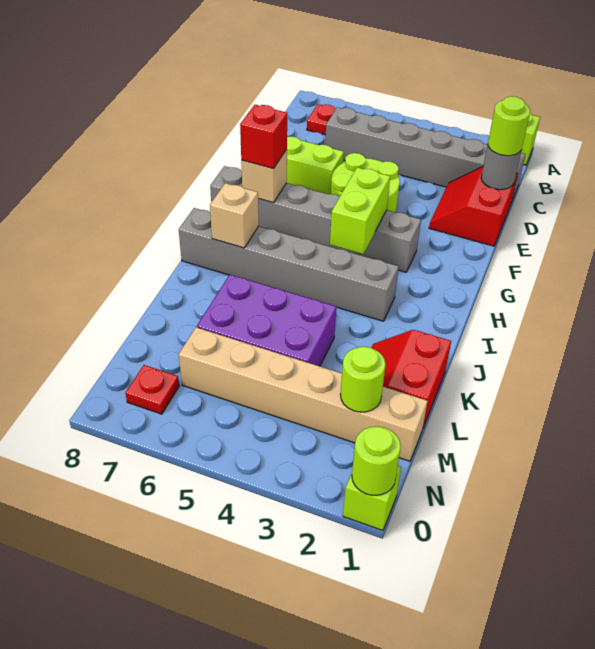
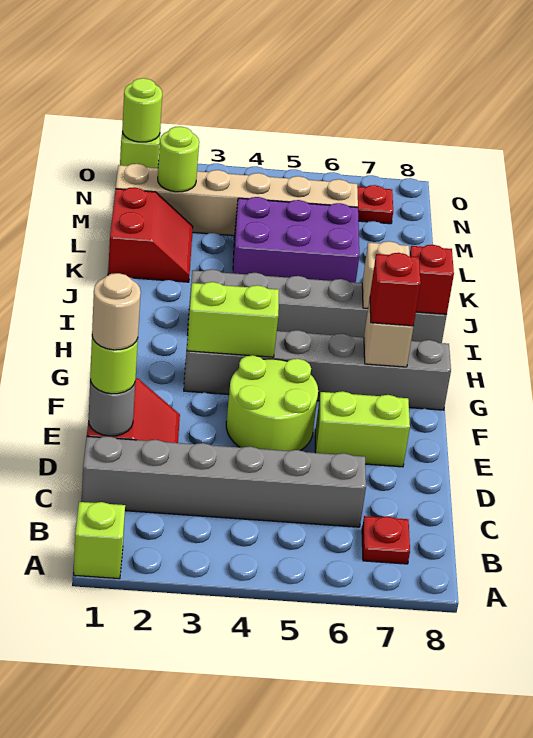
none -> tan round brick D1 level 4
lime brick G4:H4 level 2 -> lime brick G3:G4 level 2
none -> red brick I8 level 2

